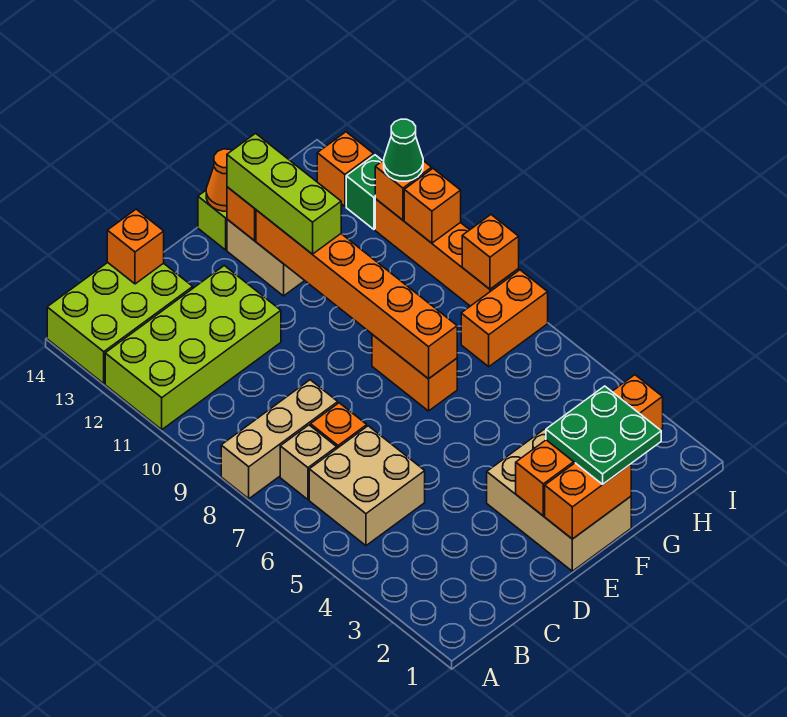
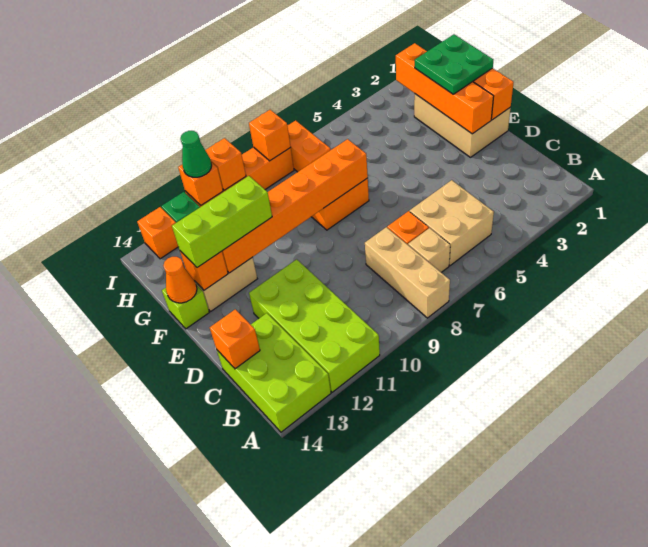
tan brick E1:F3 level 1 -> tan brick E1:G2 level 1

